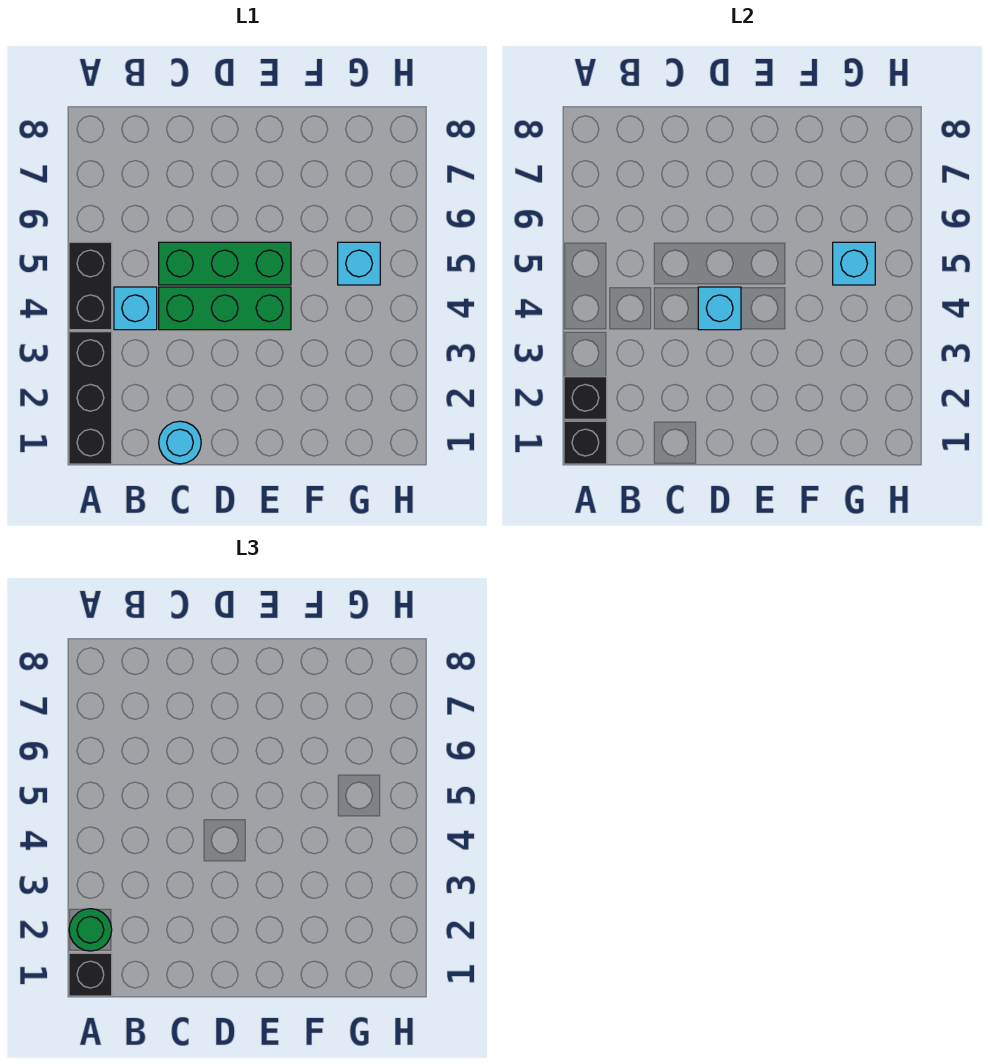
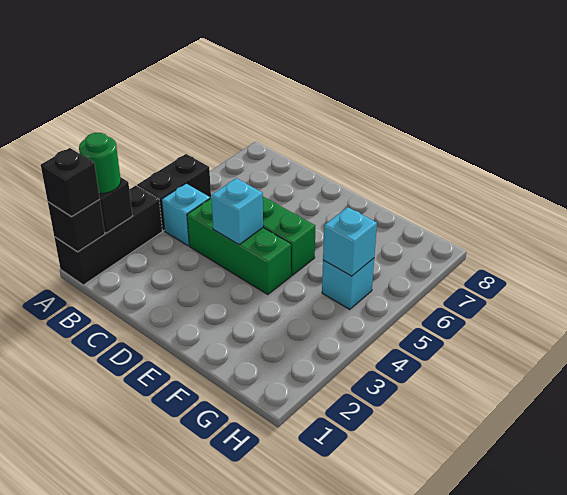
cyan round brick C1 level 1 -> none

